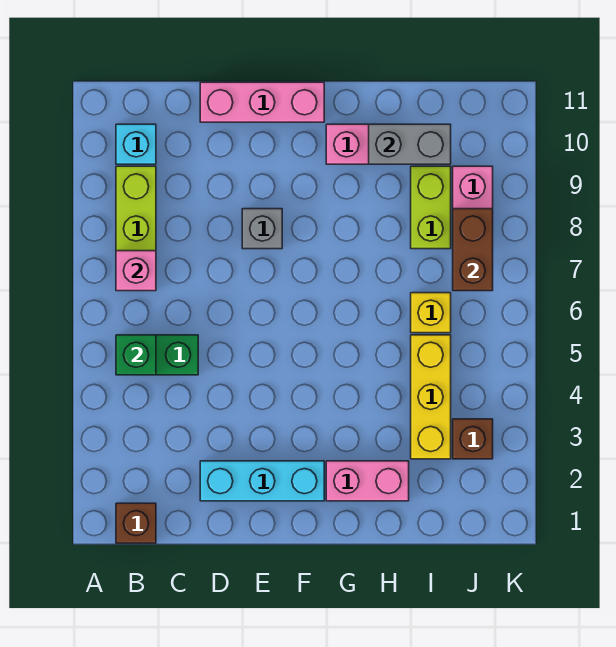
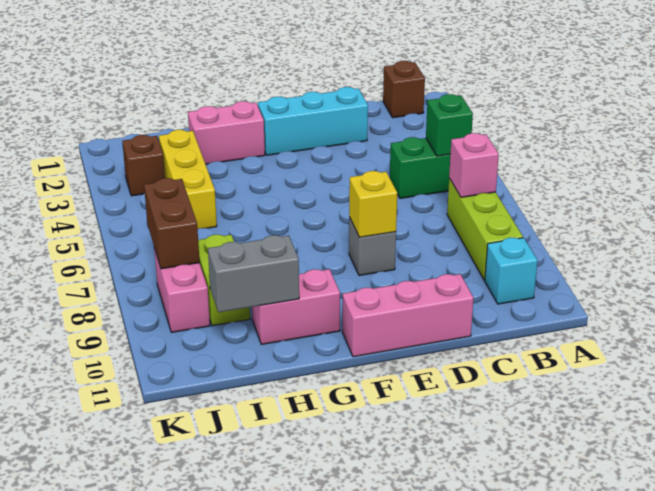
yellow brick I6 level 1 -> yellow brick E8 level 2

